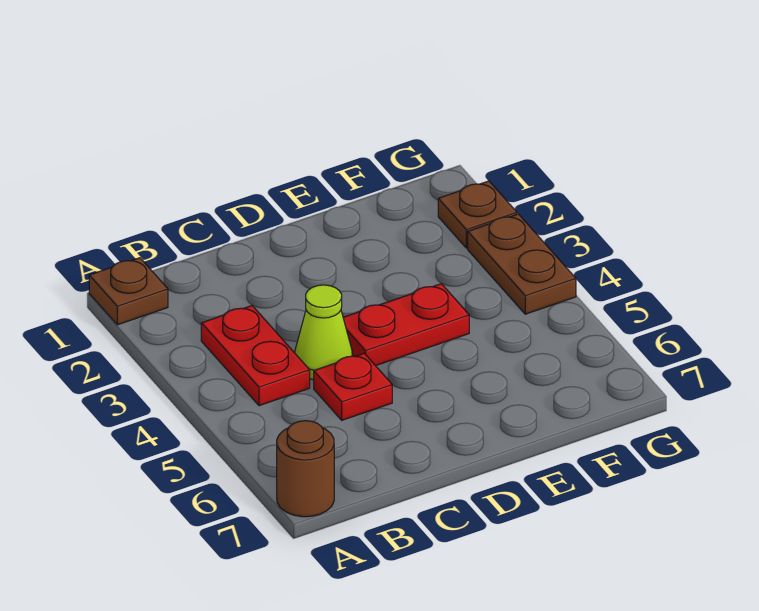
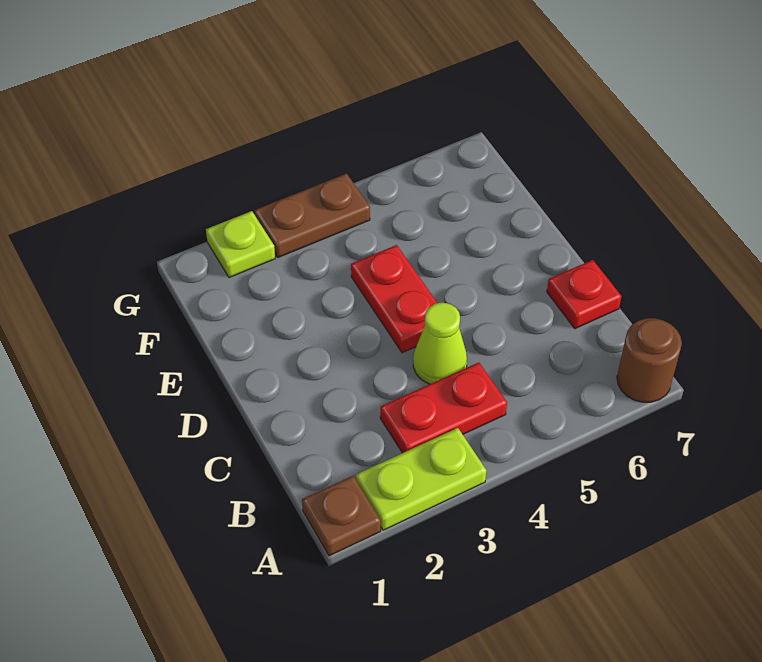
none -> lime plate A2:A3 level 1
red plate C5 level 1 -> red plate C7 level 1
brown plate G2 level 1 -> lime plate G2 level 1

